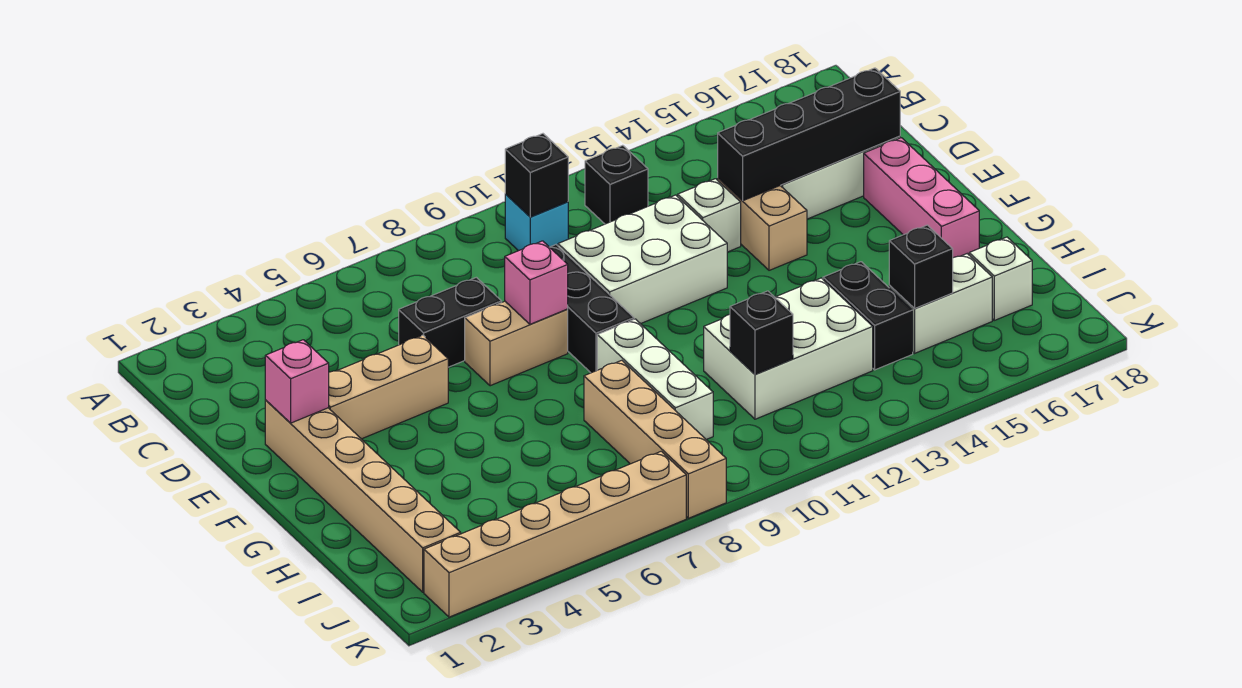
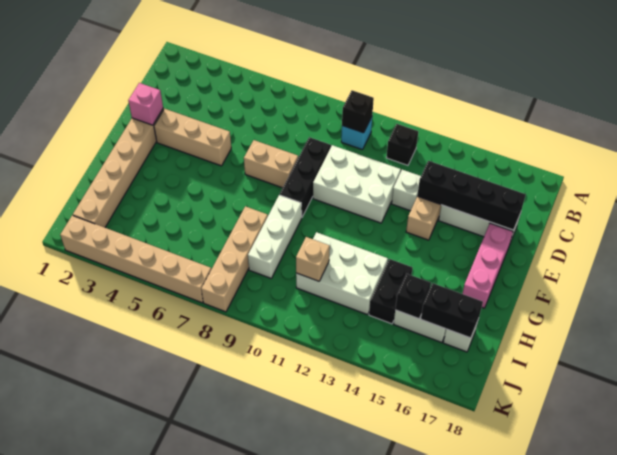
black brick D6:D7 level 1 -> black brick I16:I17 level 2
pink brick E8 level 2 -> none
black brick I11 level 2 -> tan brick I11 level 2

